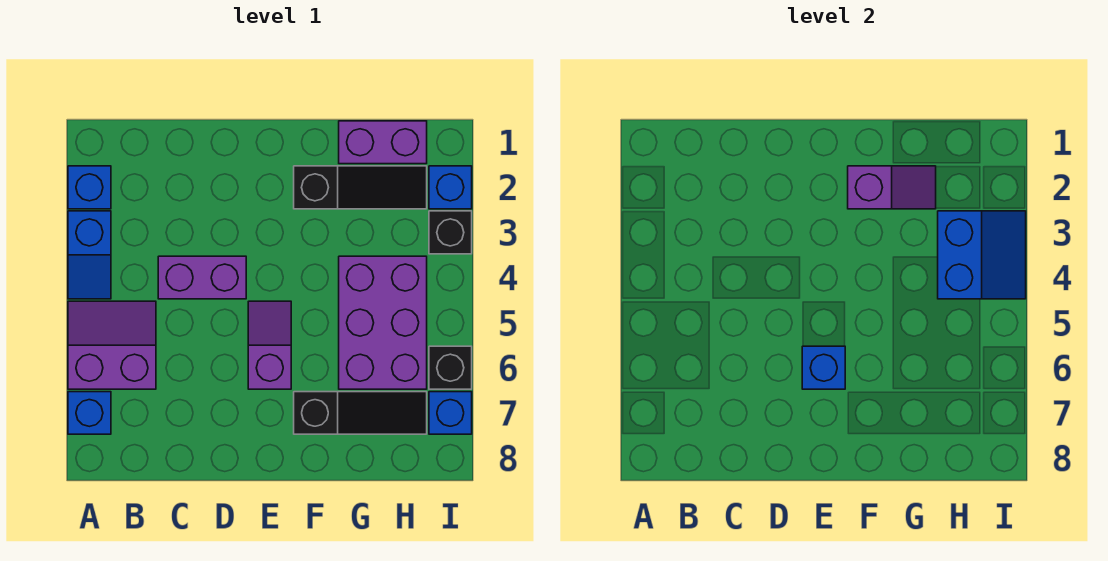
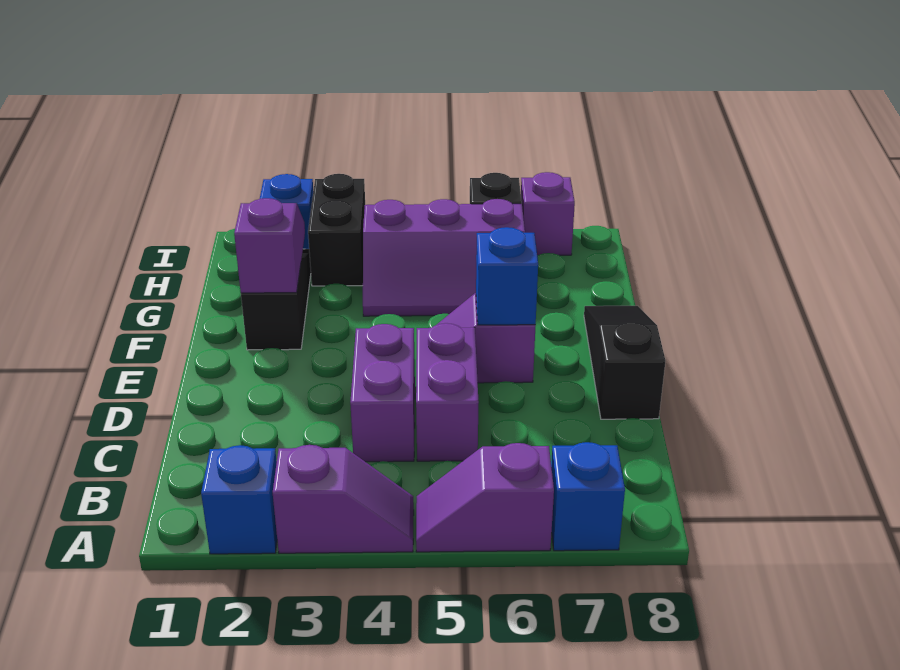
blue slope A3:A4 level 1 top 3 -> purple slope A3:A4 level 1 top 3
purple slope A5:B6 level 1 top 6 -> purple slope A5:A6 level 1 top 6
black slope F7:H7 level 1 top F -> black slope D8:F8 level 1 top D
purple brick G1:H1 level 1 -> purple brick C5:D5 level 1
purple brick G4:H6 level 1 -> purple slope G4:H6 level 1 top H
blue slope H3:I4 level 2 top H -> none
black brick I3 level 1 -> black brick H3:I3 level 1
blue brick I7 level 1 -> purple brick I7 level 1

